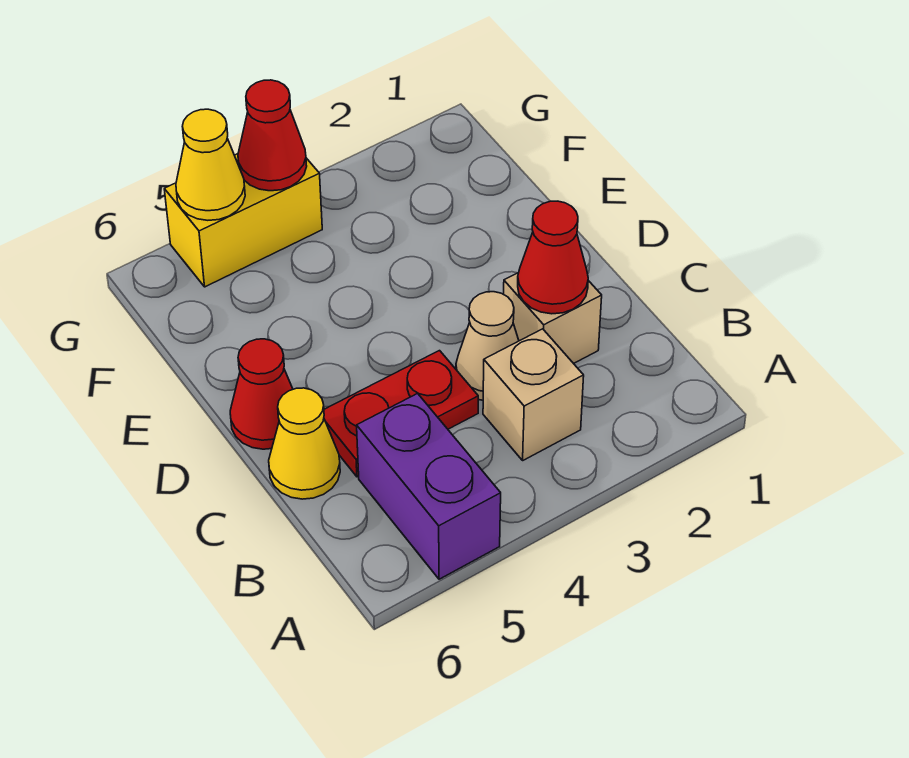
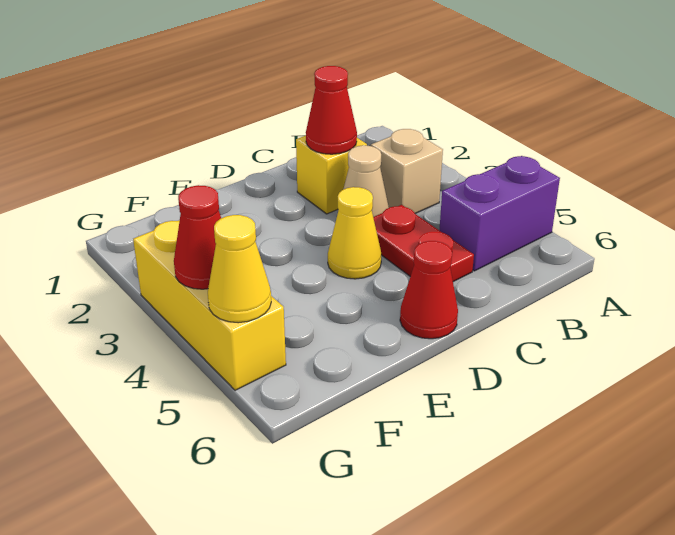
tan brick C2 level 1 -> yellow brick C2 level 1
yellow cone C6 level 1 -> yellow cone D4 level 1
yellow brick G4:G5 level 1 -> yellow brick G3:G5 level 1

